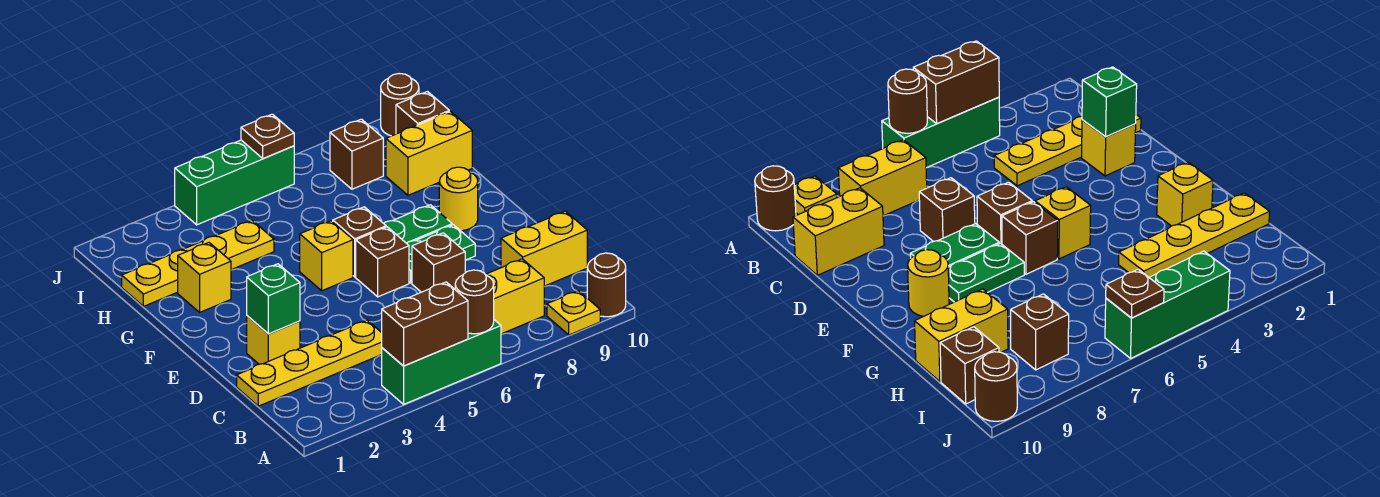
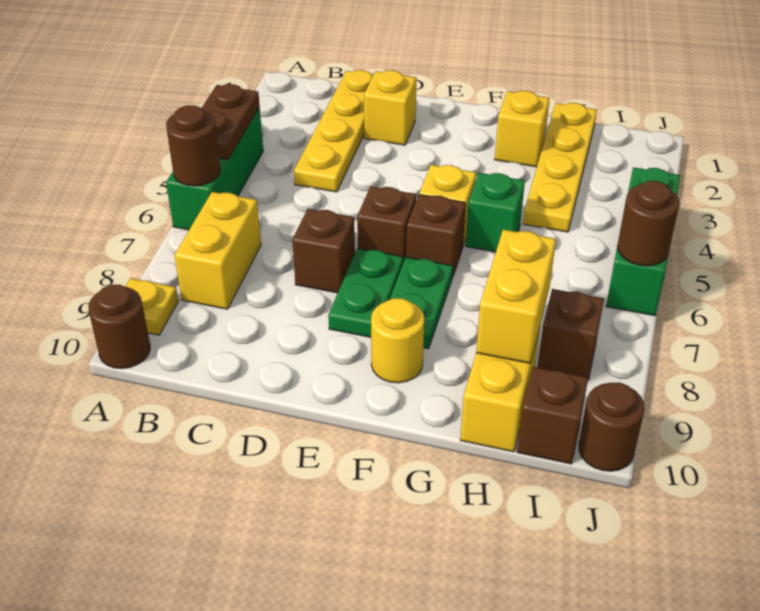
brown brick A4:A5 level 2 -> brown plate A4:A5 level 2
yellow brick C9:C10 level 1 -> yellow brick H8:H9 level 2
green brick D2 level 2 -> green brick G5 level 1
brown plate J6 level 2 -> brown round brick J6 level 2

